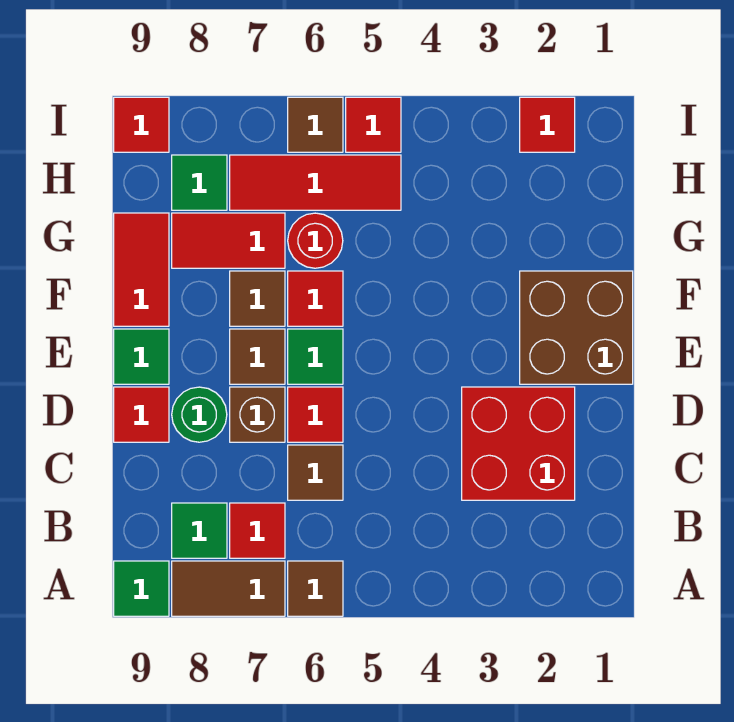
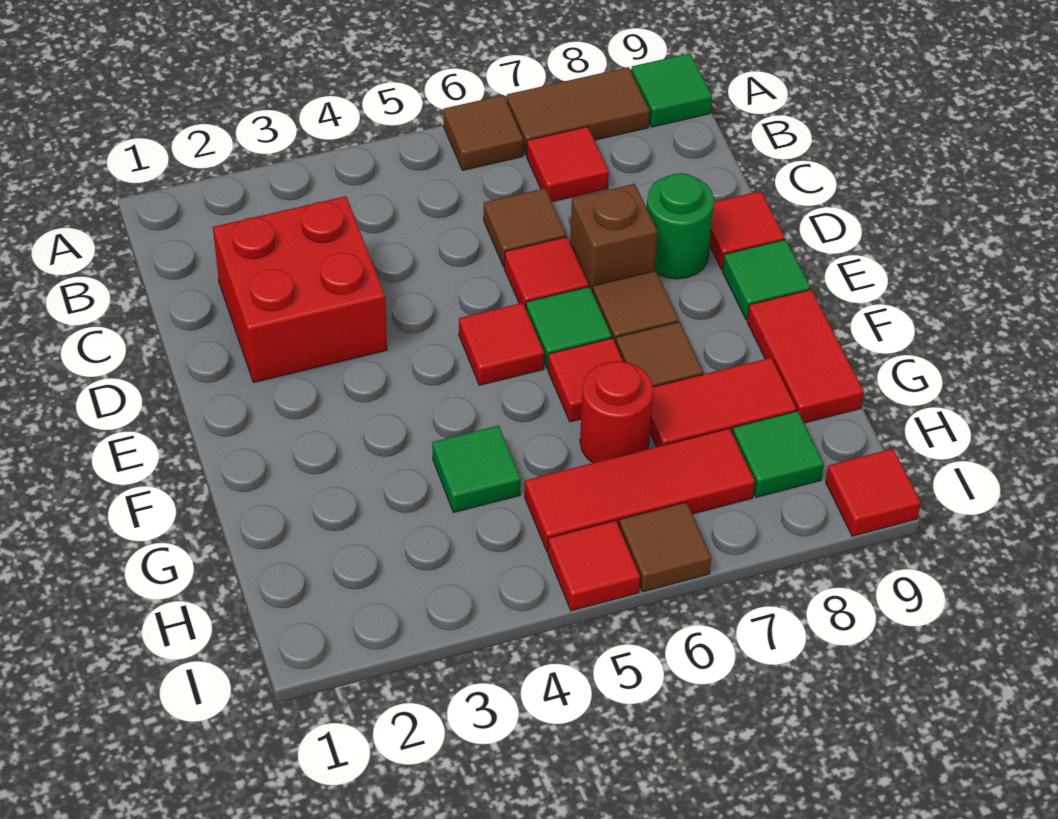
green tile B8 level 1 -> green tile G4 level 1
brown brick E1:F2 level 1 -> none
red tile I2 level 1 -> red tile E5 level 1

